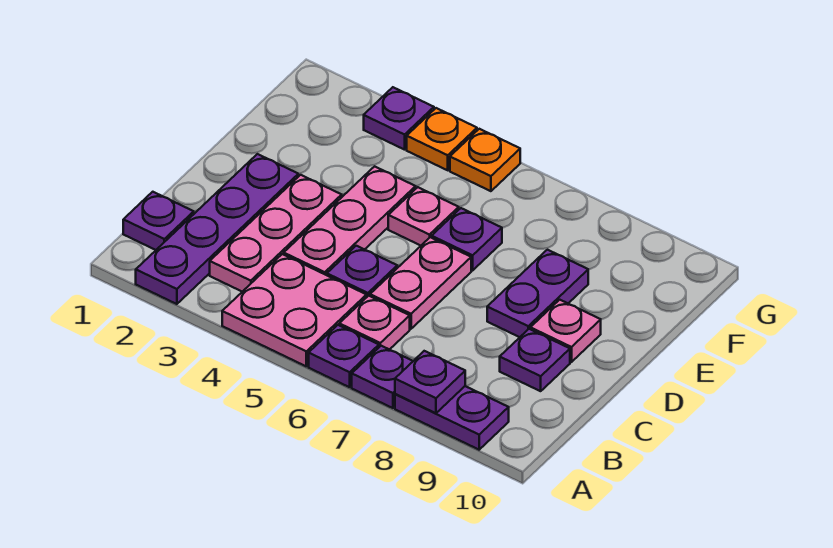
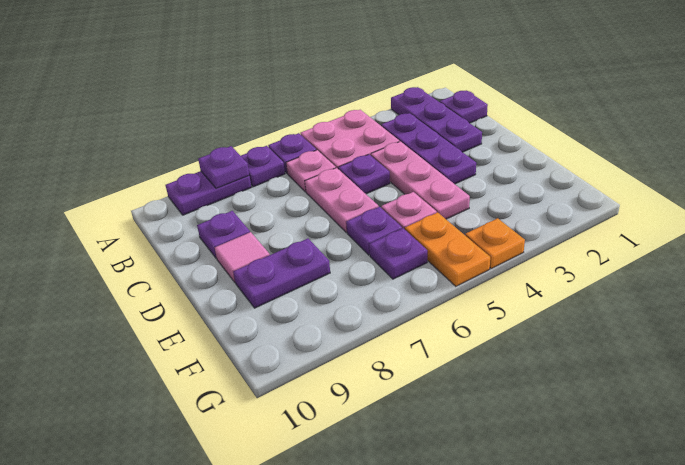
purple plate A2:D2 level 1 -> purple plate A2:C2 level 1
pink plate B3:D3 level 1 -> purple plate B3:D3 level 1
purple plate D8:E8 level 1 -> purple plate E8:E9 level 1
pink plate D9 level 1 -> pink tile D9 level 1
purple plate G3 level 1 -> purple plate F6 level 1
orange plate G5 level 1 -> orange plate F5:G5 level 1

